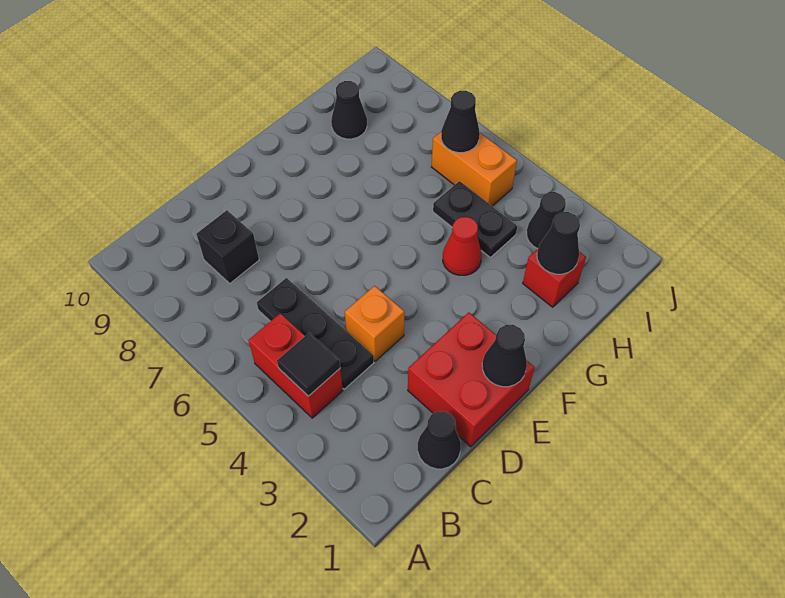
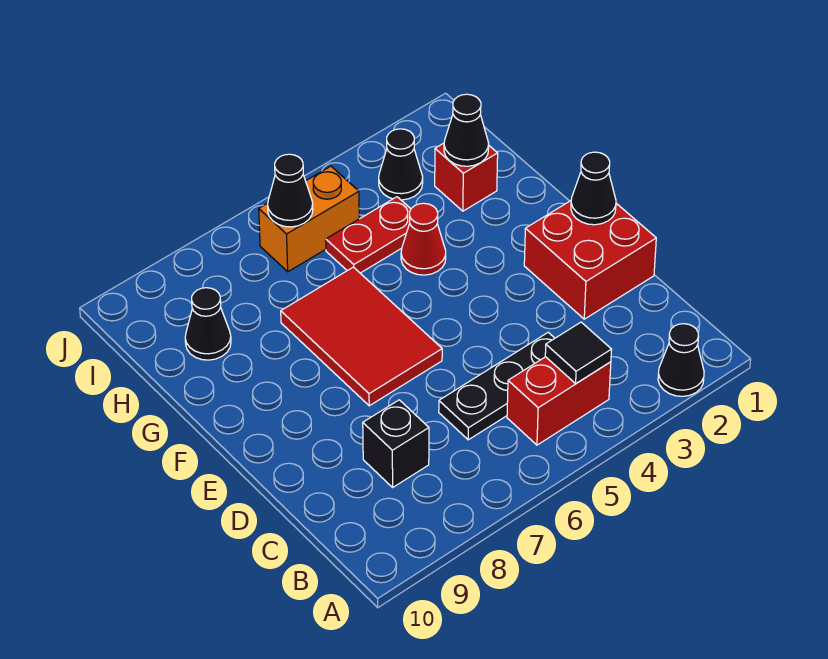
black cone C1 level 1 -> black cone A2 level 1
orange brick D4 level 1 -> none
none -> red tile E6:G7 level 1
black plate H4:H5 level 1 -> red plate H4:H5 level 1

